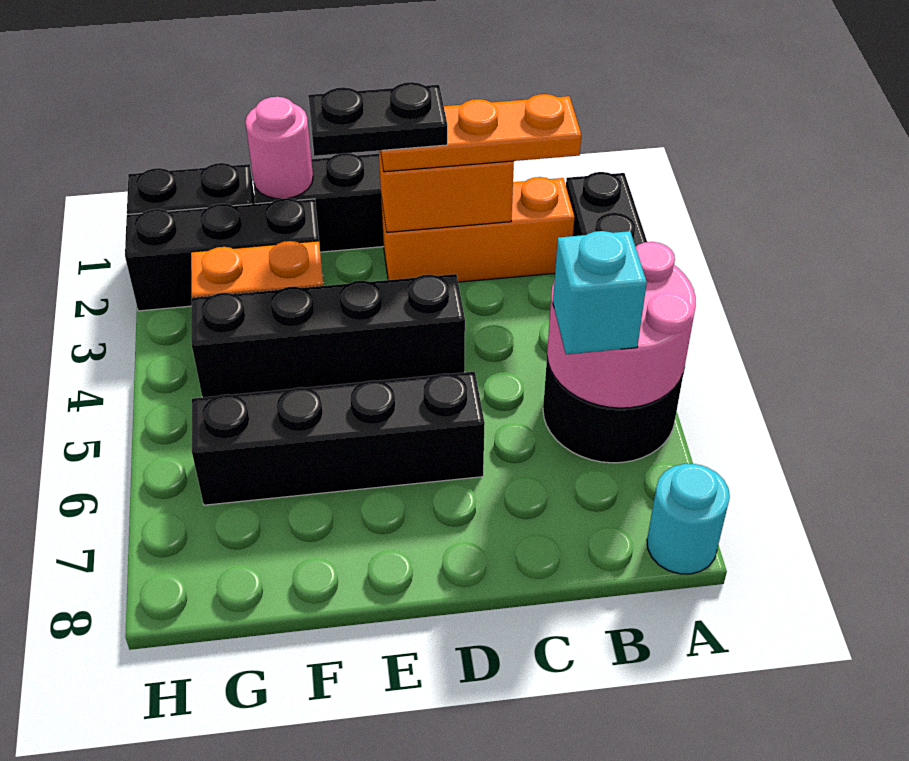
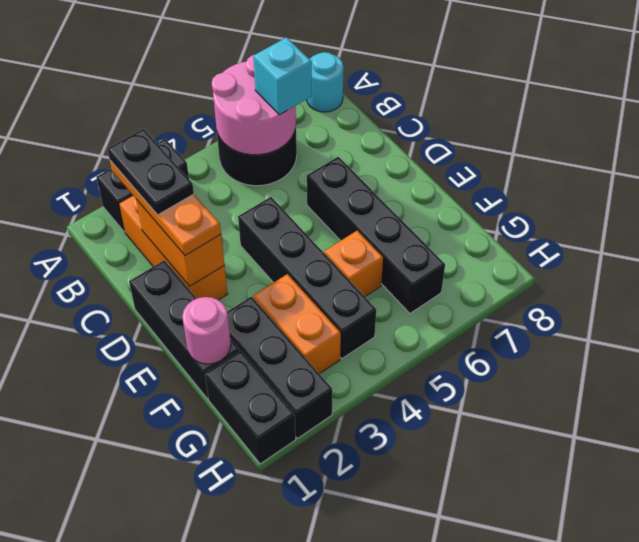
black plate D2:E2 level 4 -> black plate B2:C2 level 4
none -> orange brick F5 level 1

